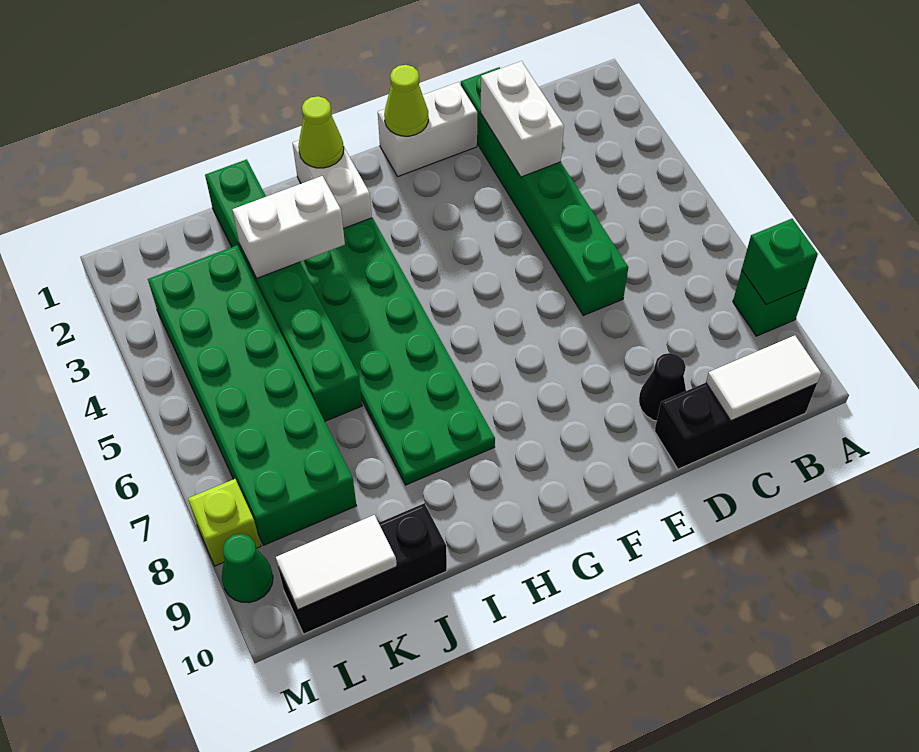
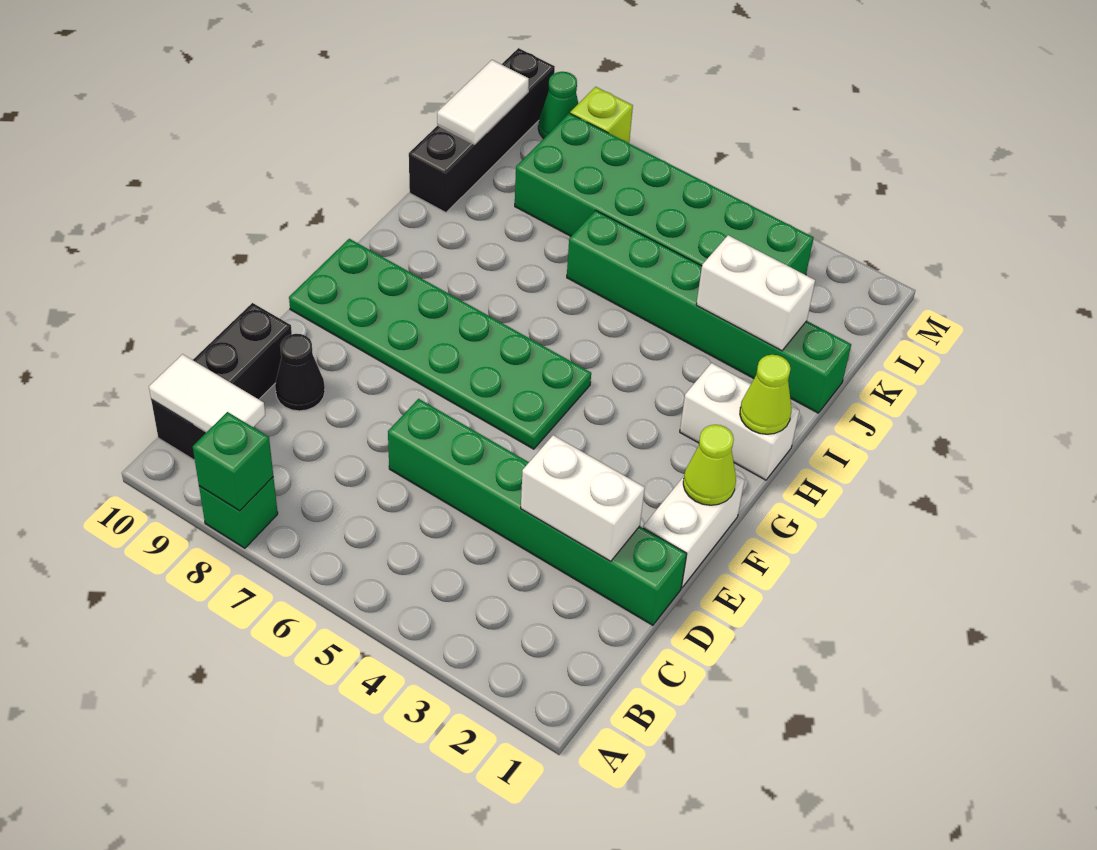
white tile B10:C10 level 2 -> white tile B9:B10 level 2
green plate H3:I8 level 1 -> green plate F5:G10 level 1
white brick I3:J3 level 2 -> white brick J2:J3 level 2
black brick J10:L10 level 1 -> black brick J10:M10 level 1

